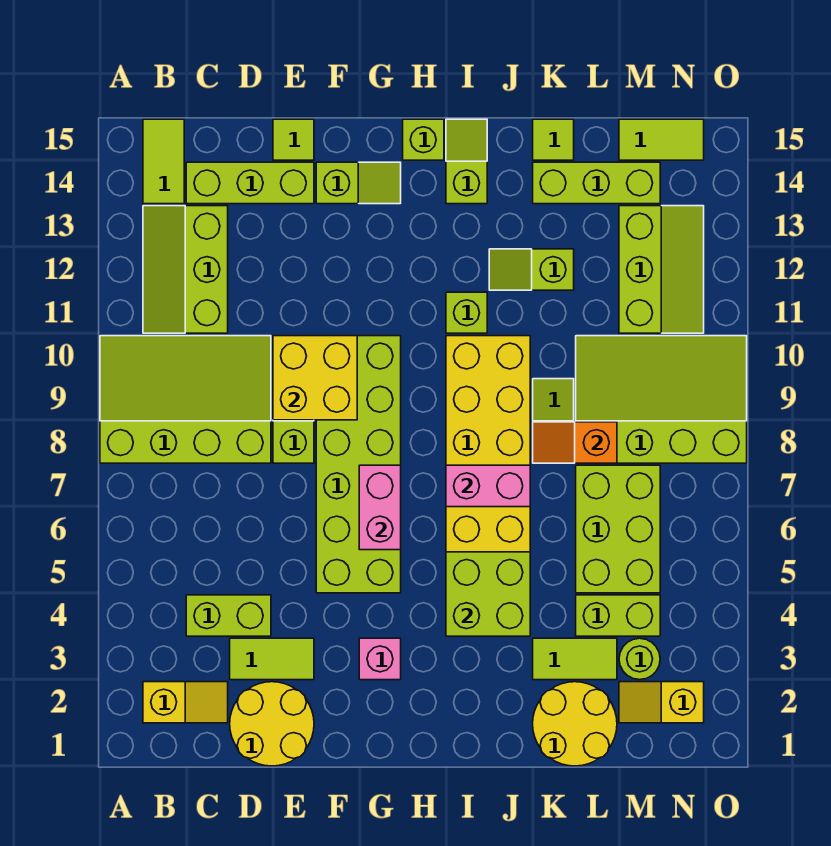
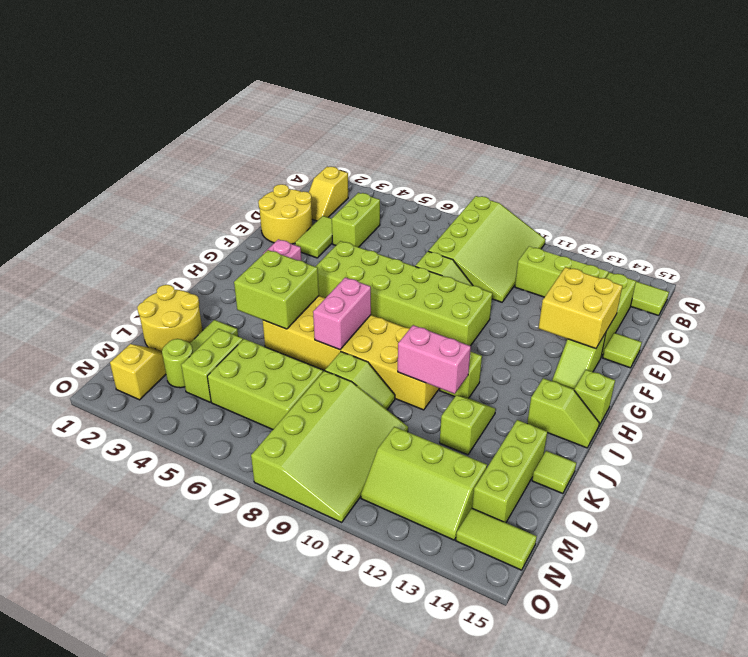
yellow brick E9:F10 level 2 -> yellow brick E13:F14 level 2
pink brick G6:G7 level 2 -> pink brick J10:J11 level 2
orange slope K8:L8 level 2 top L -> none
lime tile M15:N15 level 1 -> lime tile N14:N15 level 1

